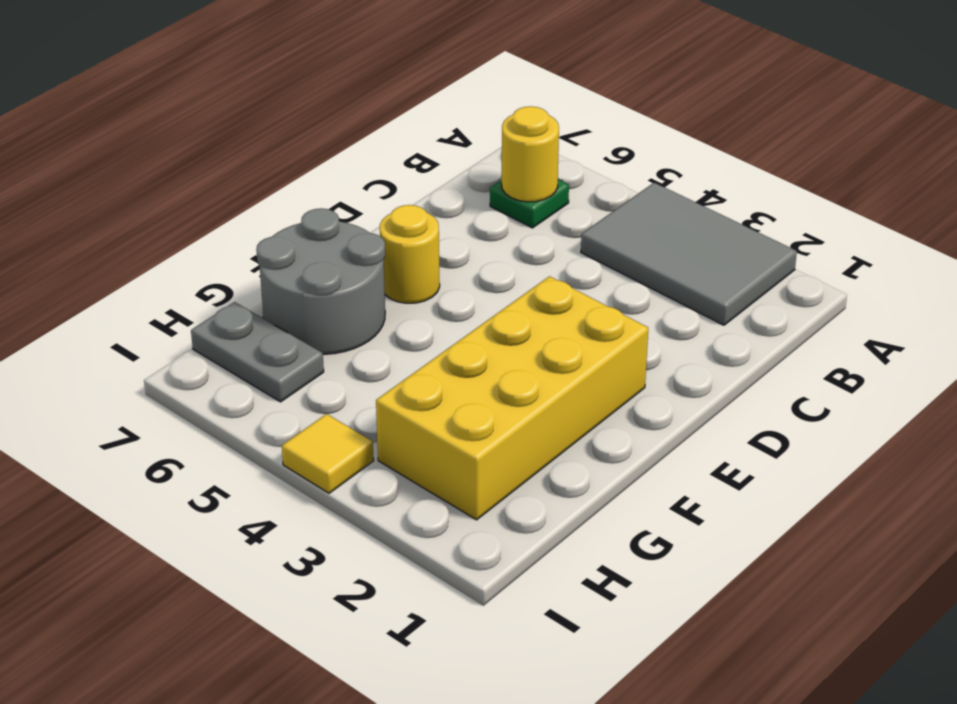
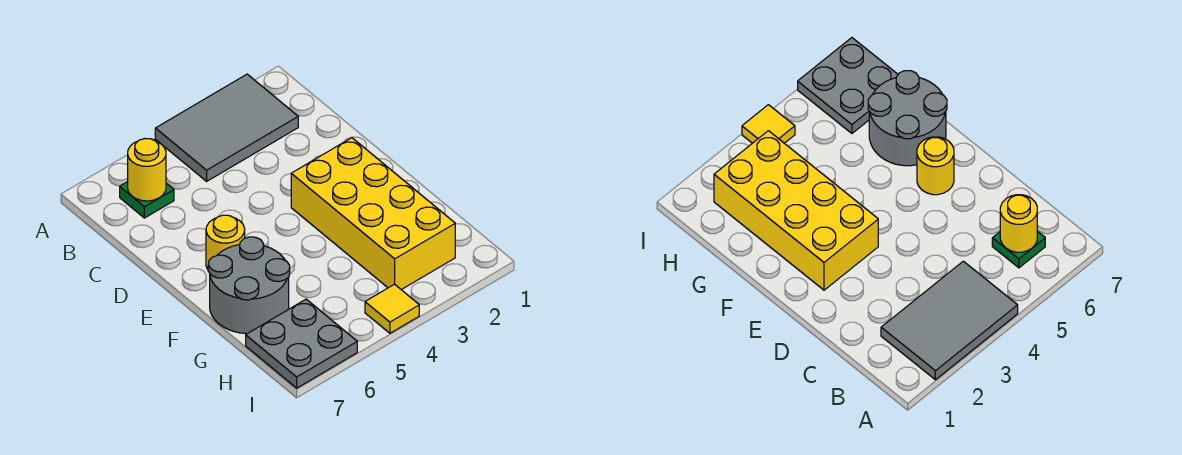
grey plate H6:H7 level 1 -> grey plate H6:I7 level 1

